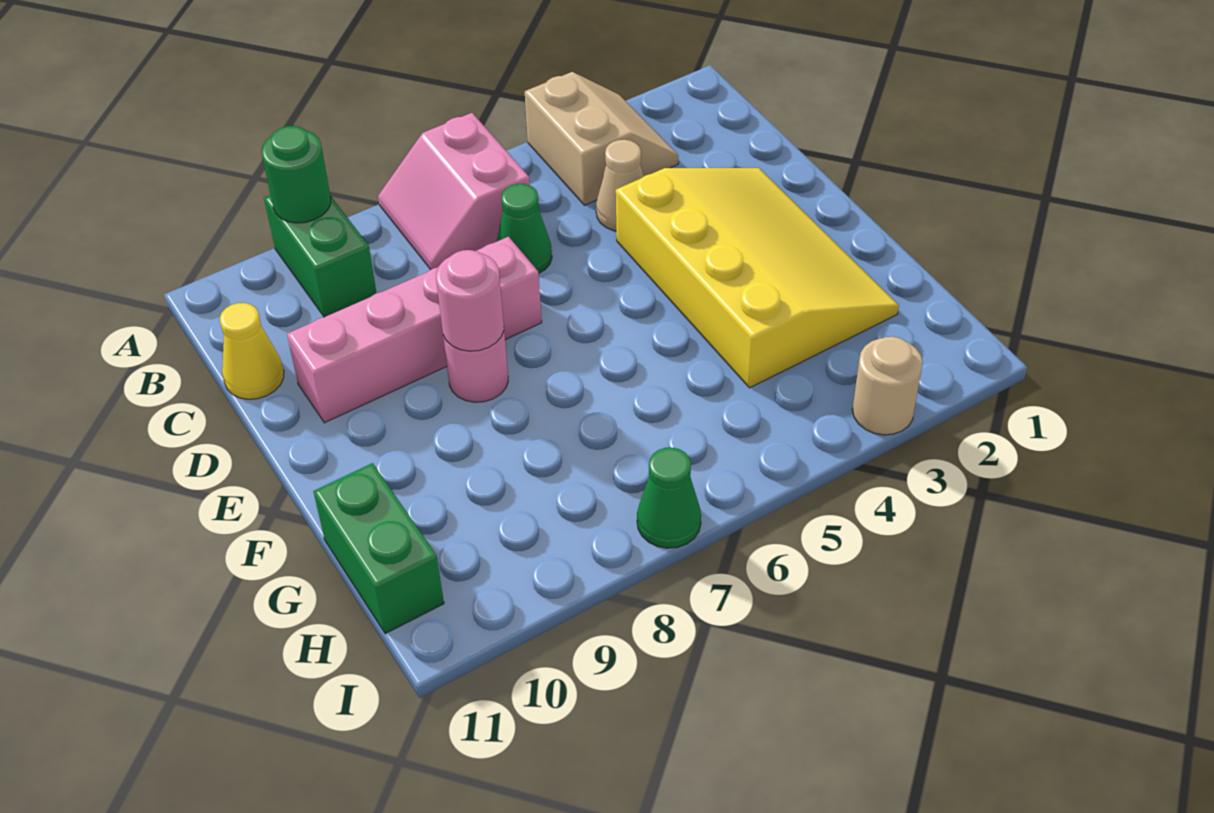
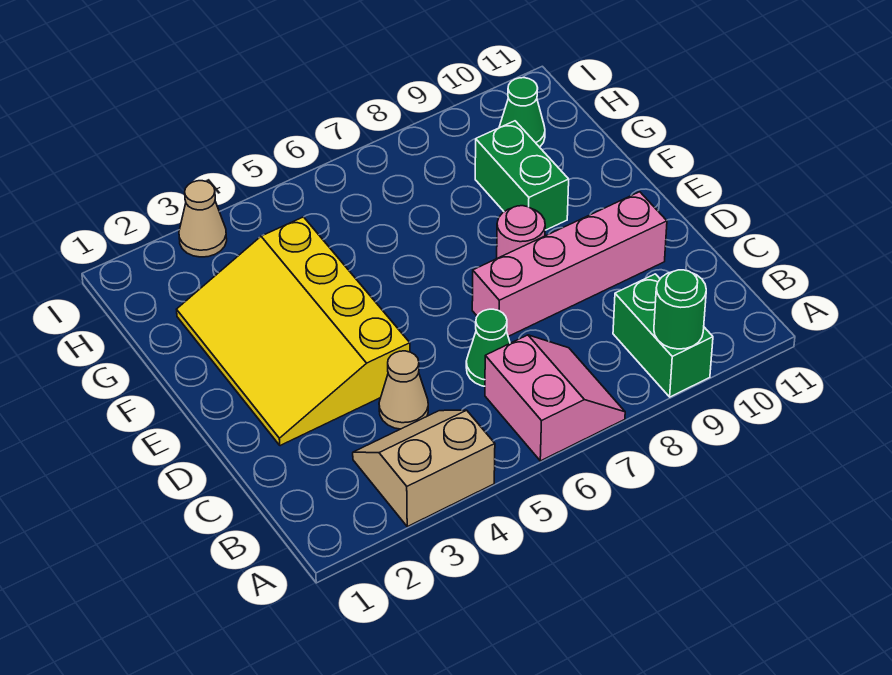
tan slope A3:B4 level 1 top 4 -> tan slope A3:B4 level 1 top A
yellow cone C11 level 1 -> none
pink round brick E8 level 2 -> none
green brick G11:H11 level 1 -> green brick F9:G9 level 1
tan round brick I3 level 1 -> tan cone I3 level 1
green cone I7 level 1 -> green cone H10 level 1

